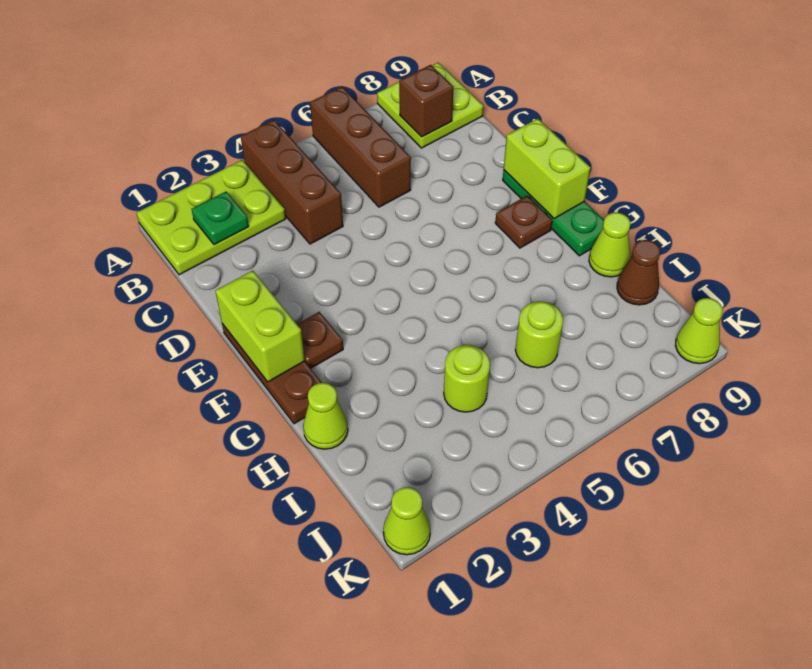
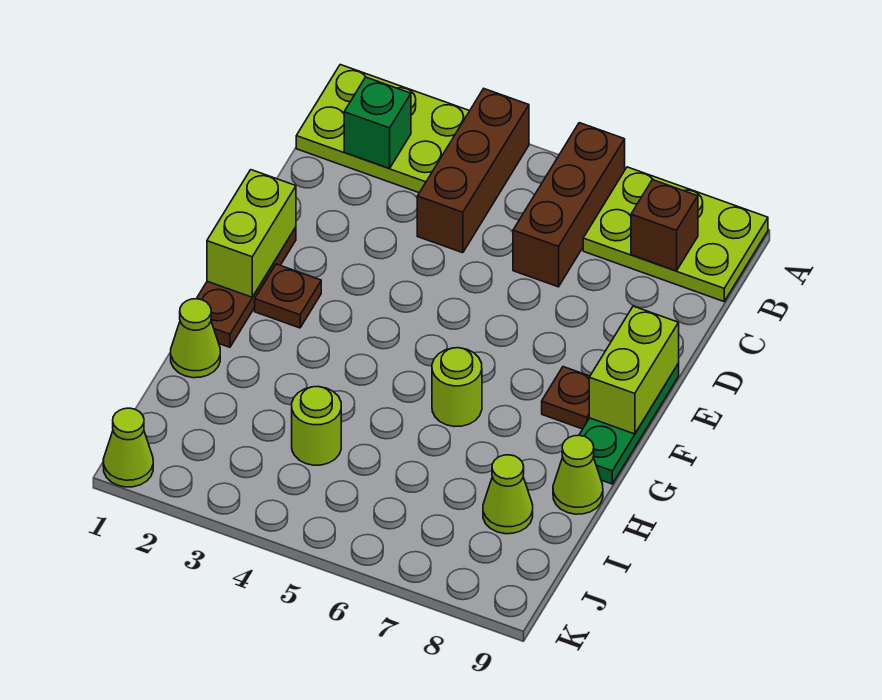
lime plate A8:B9 level 1 -> lime plate A7:B9 level 1
green plate B2 level 2 -> green brick B2 level 2
lime round brick I6 level 1 -> lime round brick G6 level 1
brown cone I9 level 1 -> none
lime cone K9 level 1 -> lime cone I8 level 1

